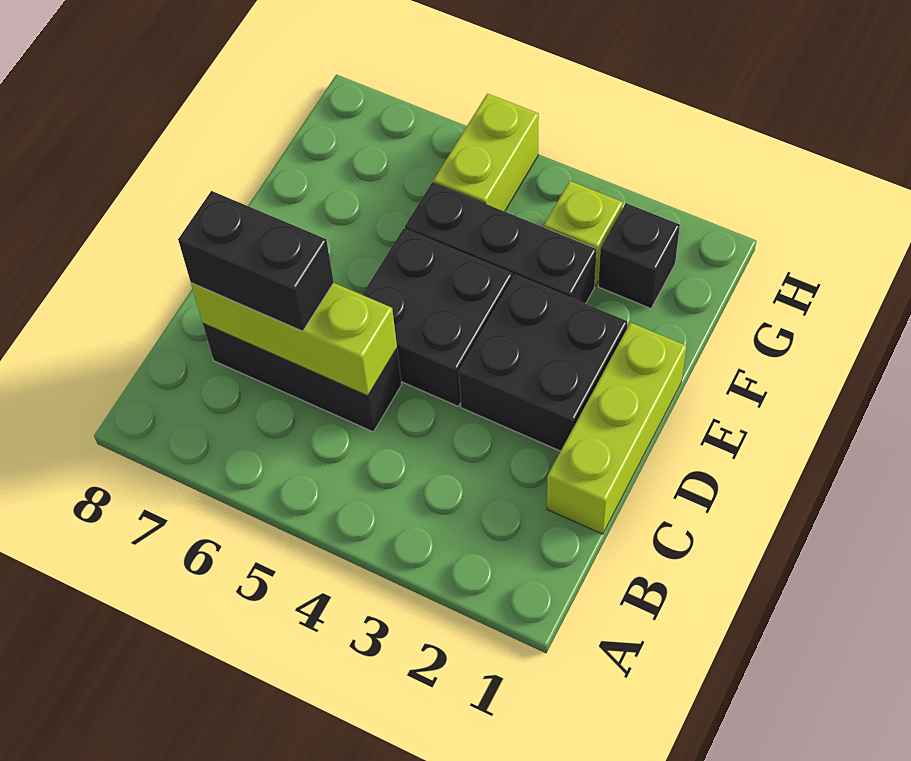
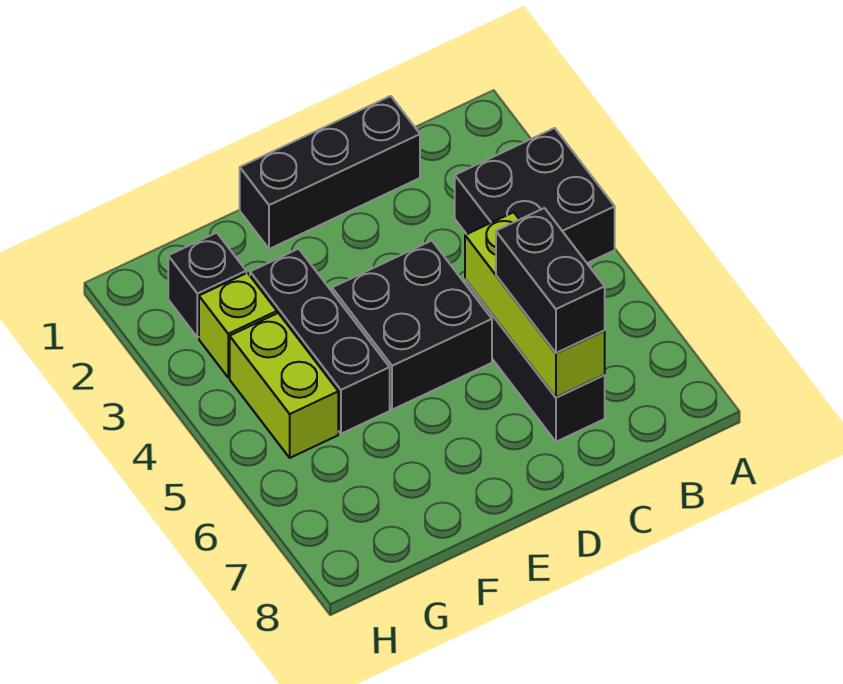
lime brick C1:E1 level 1 -> black brick C1:E1 level 1
black brick D2:E3 level 1 -> black brick A3:B4 level 1
lime brick G5:H5 level 1 -> lime brick G4:G5 level 1

